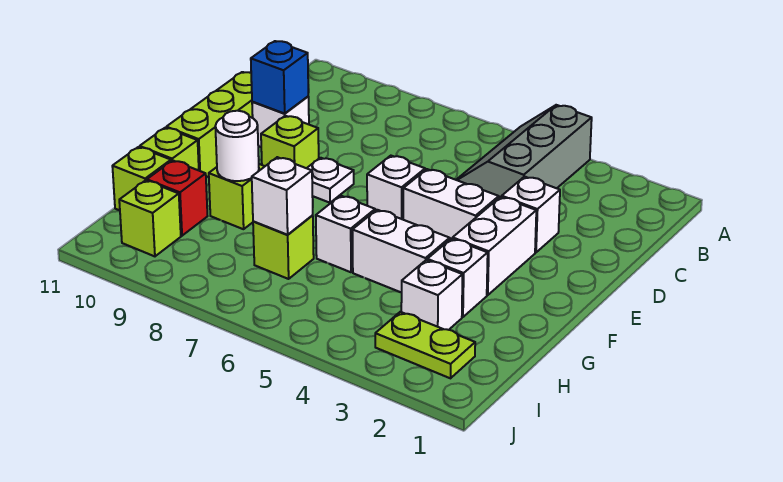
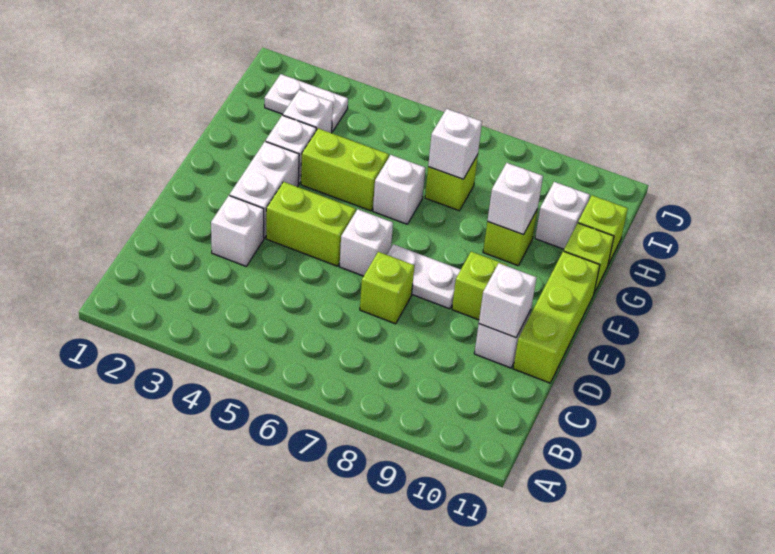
grey slope A4:C5 level 1 top 4 -> none
blue brick D10 level 2 -> white brick D10 level 2
white brick E4:E5 level 1 -> lime brick E4:E5 level 1
white plate E8 level 1 -> white plate E7:E8 level 1
white brick G4:G5 level 1 -> lime brick G4:G5 level 1
white round brick G9 level 2 -> white brick G9 level 2
red brick H10 level 1 -> white brick H10 level 1
lime plate I2:I3 level 1 -> white plate I2:I3 level 1
lime brick I10 level 1 -> lime brick D7 level 1

